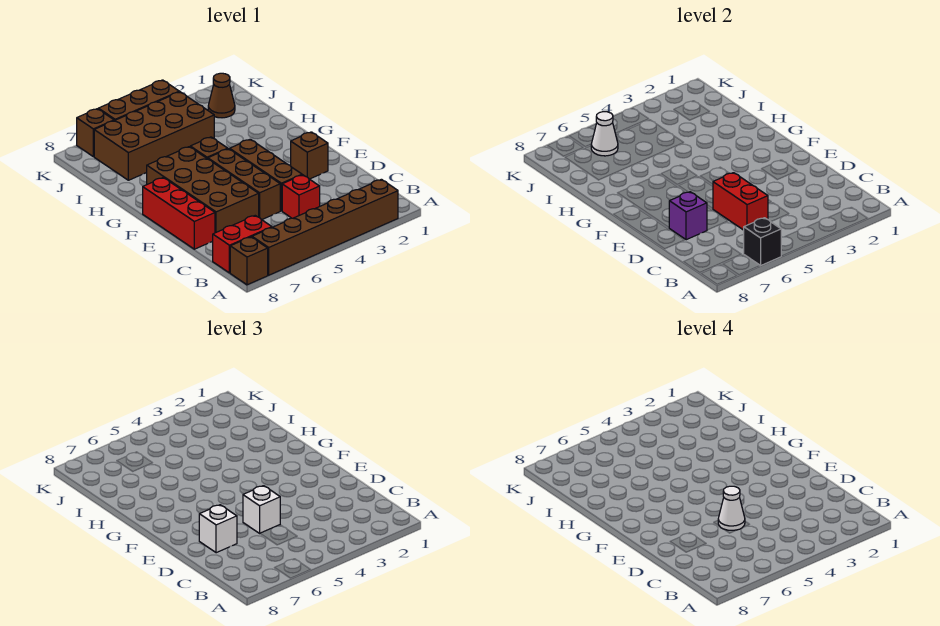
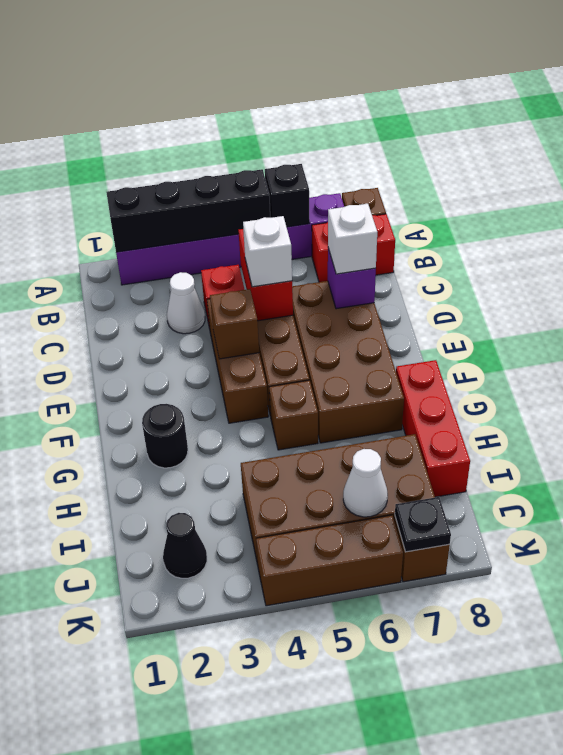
brown brick A2:A7 level 1 -> purple brick A2:A7 level 1
none -> black brick A2:A5 level 2
white cone D5 level 4 -> white cone C3 level 1
red brick D8:F8 level 1 -> red brick G8:I8 level 1
brown brick E2 level 1 -> brown brick E4 level 2
none -> black round brick G2 level 1
brown cone J2 level 1 -> black cone J2 level 1
none -> black plate K7 level 2

